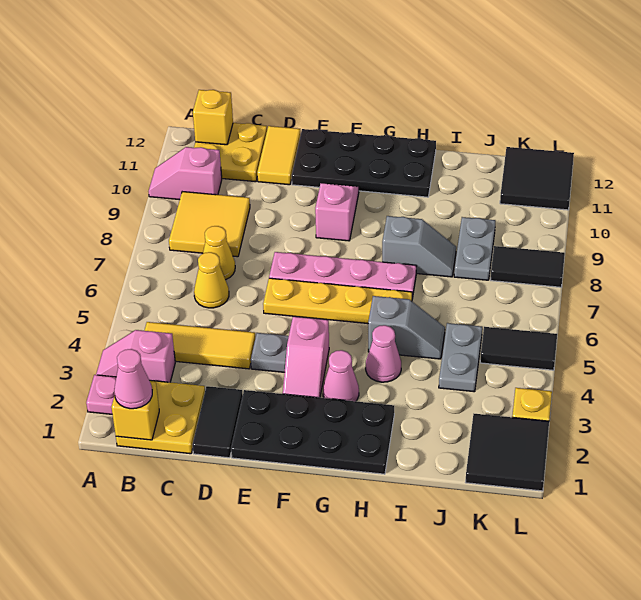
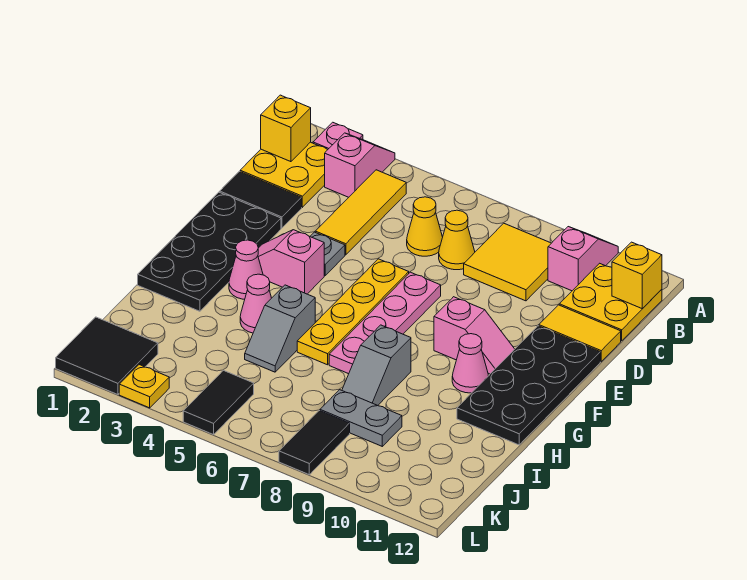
pink cone B1 level 3 -> pink cone G10 level 1
grey plate J4:J5 level 1 -> none
black tile K11:L12 level 1 -> none

